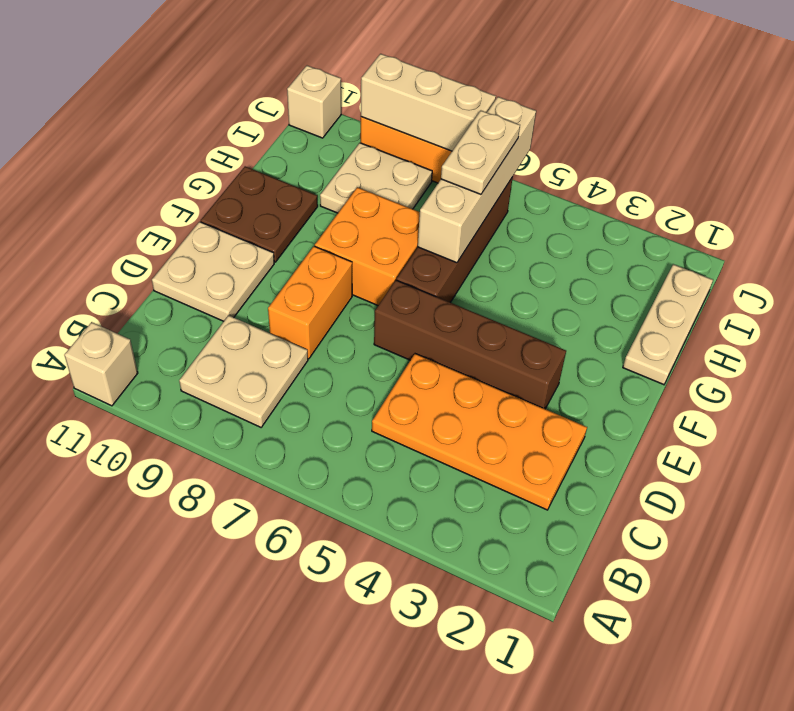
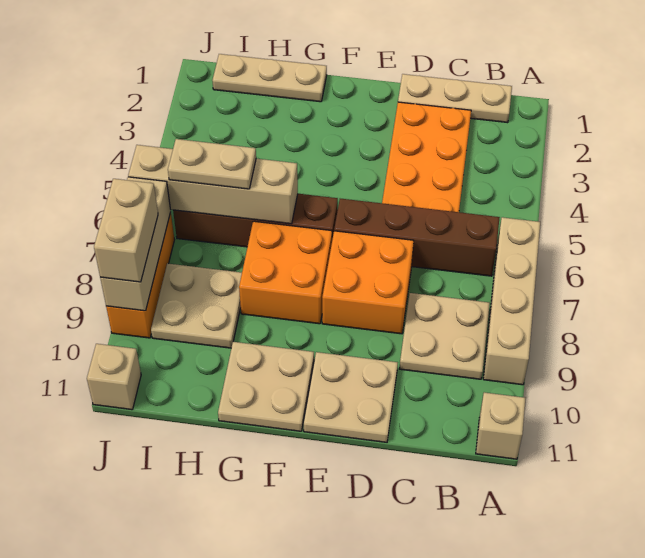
none -> tan brick A6:A9 level 1
none -> tan plate B1:D1 level 1
orange brick D8:E8 level 1 -> orange brick D7:E8 level 1
brown brick E3:E6 level 1 -> brown brick B6:E6 level 1
brown plate F10:G11 level 1 -> tan plate F10:G11 level 1
none -> tan brick J8:J9 level 3

